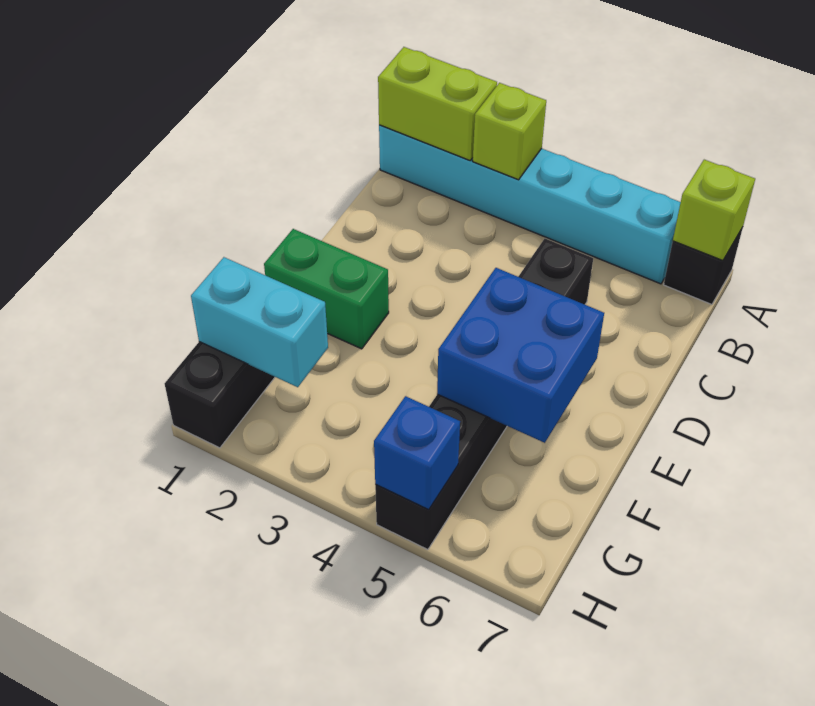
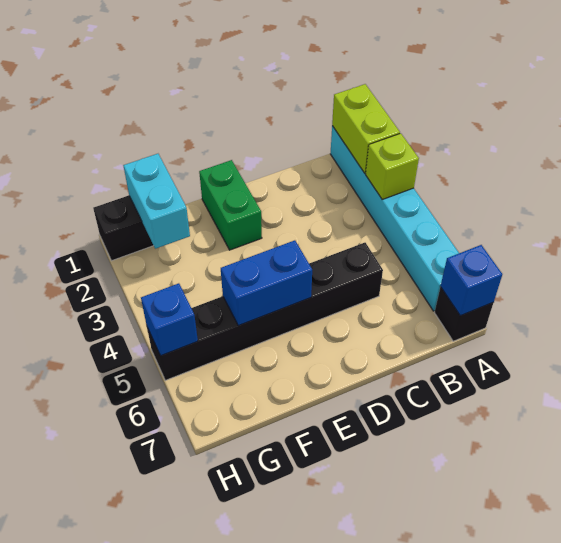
lime brick A7 level 2 -> blue brick A7 level 2
blue brick E5:F6 level 2 -> blue brick E5:F5 level 2

